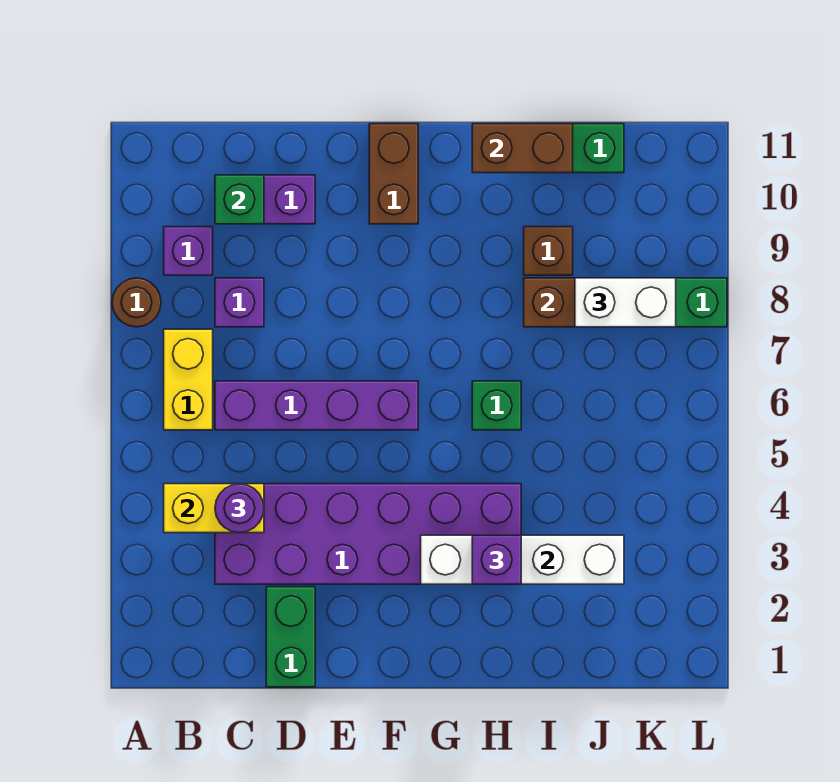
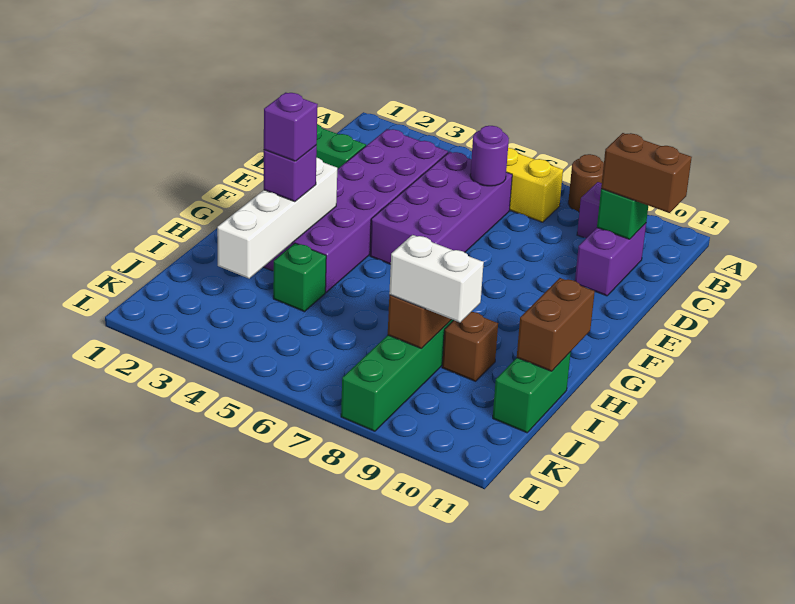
yellow brick B4:C4 level 2 -> none
purple round brick C4 level 3 -> purple round brick C6 level 2
purple brick C6:F6 level 1 -> purple brick C5:F6 level 1
purple brick C8 level 1 -> purple brick H3 level 4
brown brick F10:F11 level 1 -> brown brick C10:C11 level 3
green brick H6 level 1 -> green brick I4 level 1
white brick J8:K8 level 3 -> white brick J8:J9 level 3

